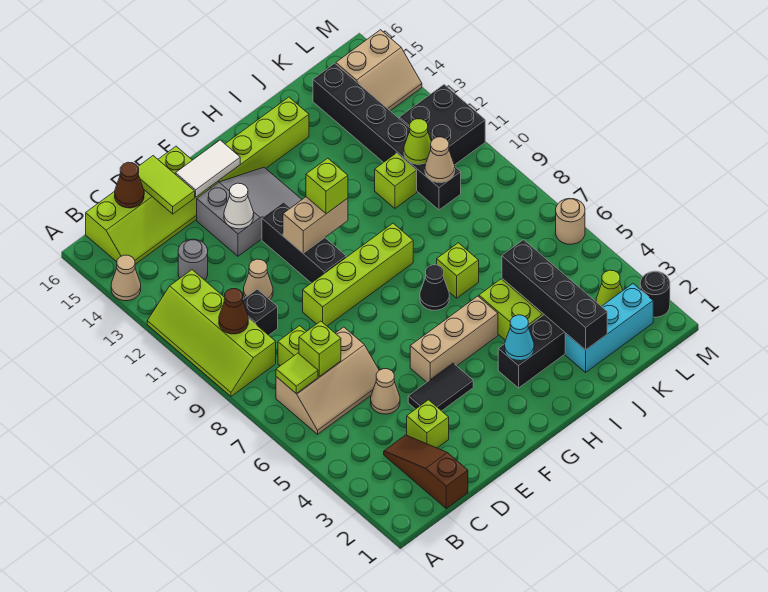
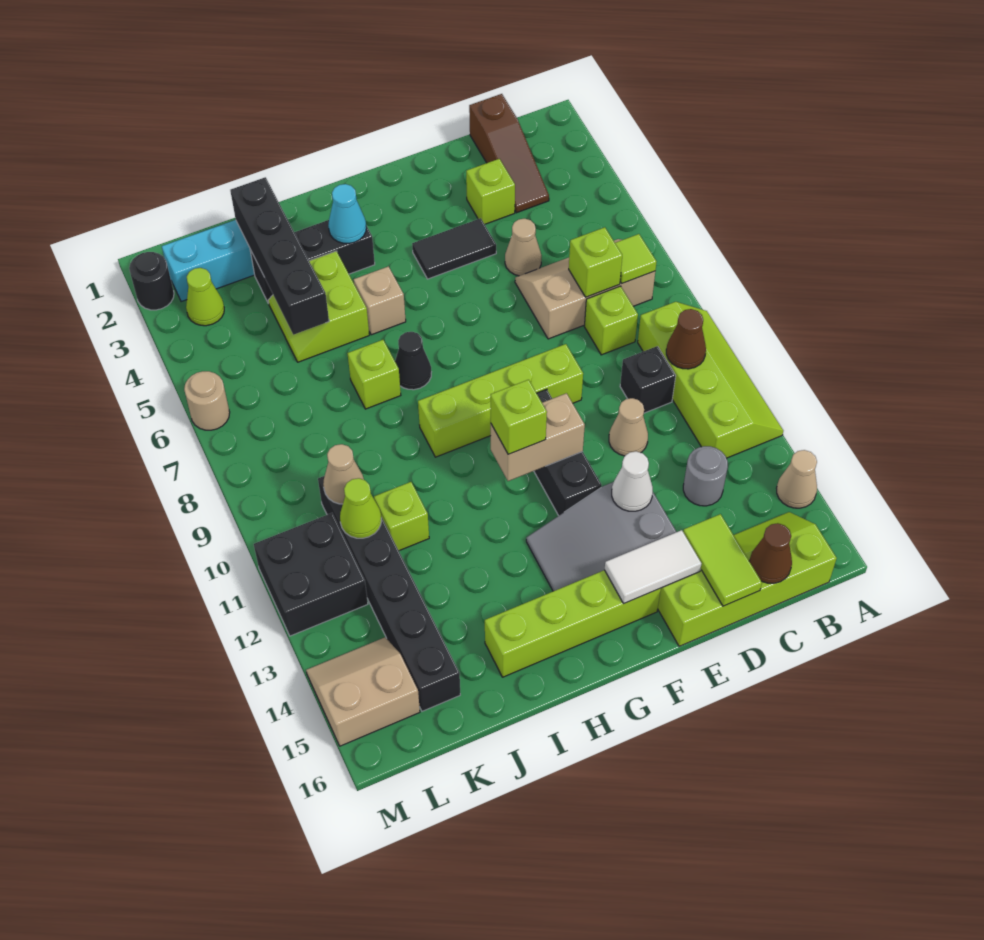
tan brick F5:H5 level 1 -> tan brick H5 level 1

